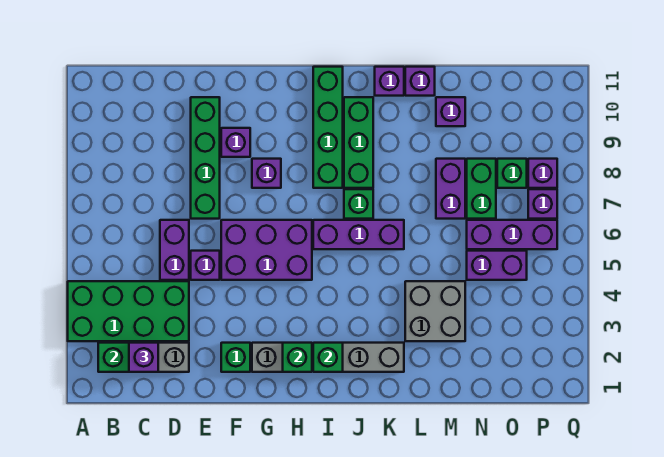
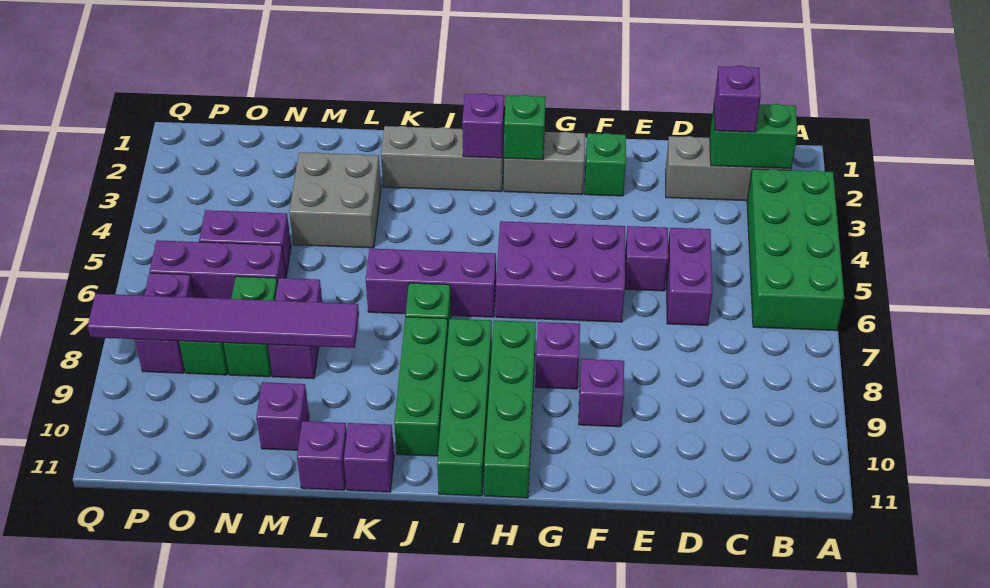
green brick A3:D4 level 1 -> green brick A3:B6 level 1
green brick E7:E10 level 1 -> green brick H8:H11 level 1
green brick I2 level 2 -> purple brick I2 level 2
none -> purple tile L8:Q8 level 2

